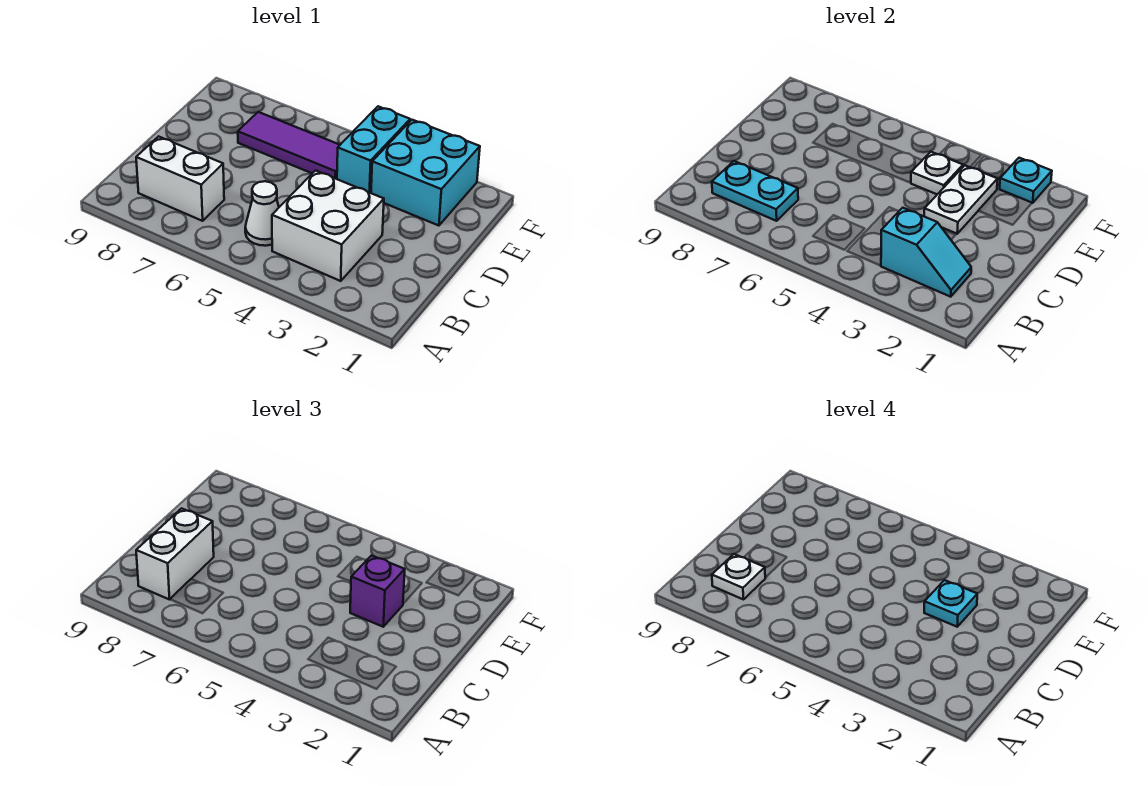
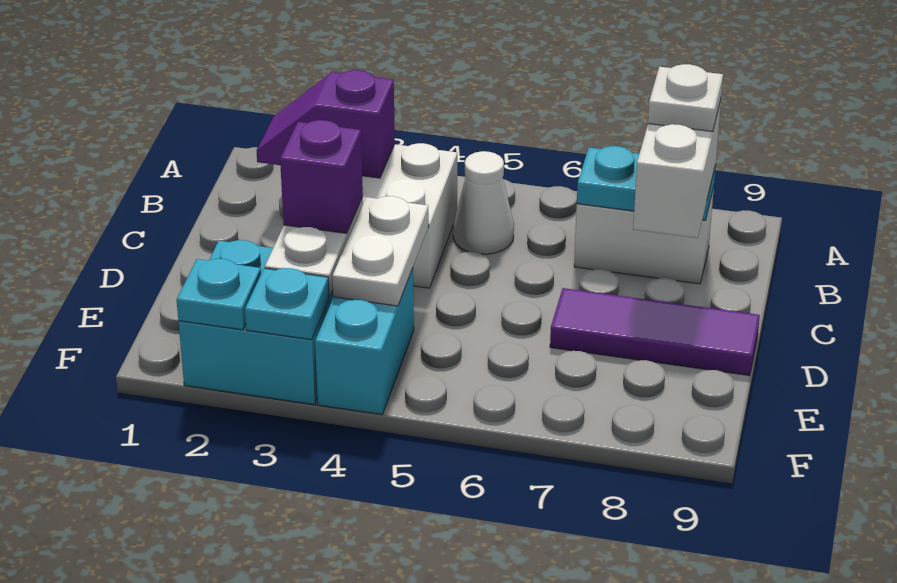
cyan slope B2:B3 level 2 top 3 -> purple slope B2:B3 level 2 top 3
cyan plate D3 level 4 -> cyan plate F3 level 2
white plate E4 level 2 -> white plate D4:E4 level 2
purple tile E5:E7 level 1 -> purple tile D7:D9 level 1

